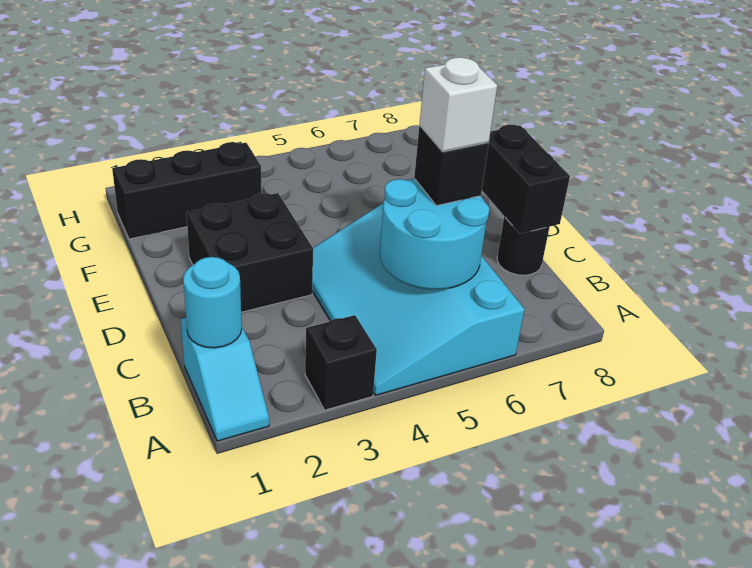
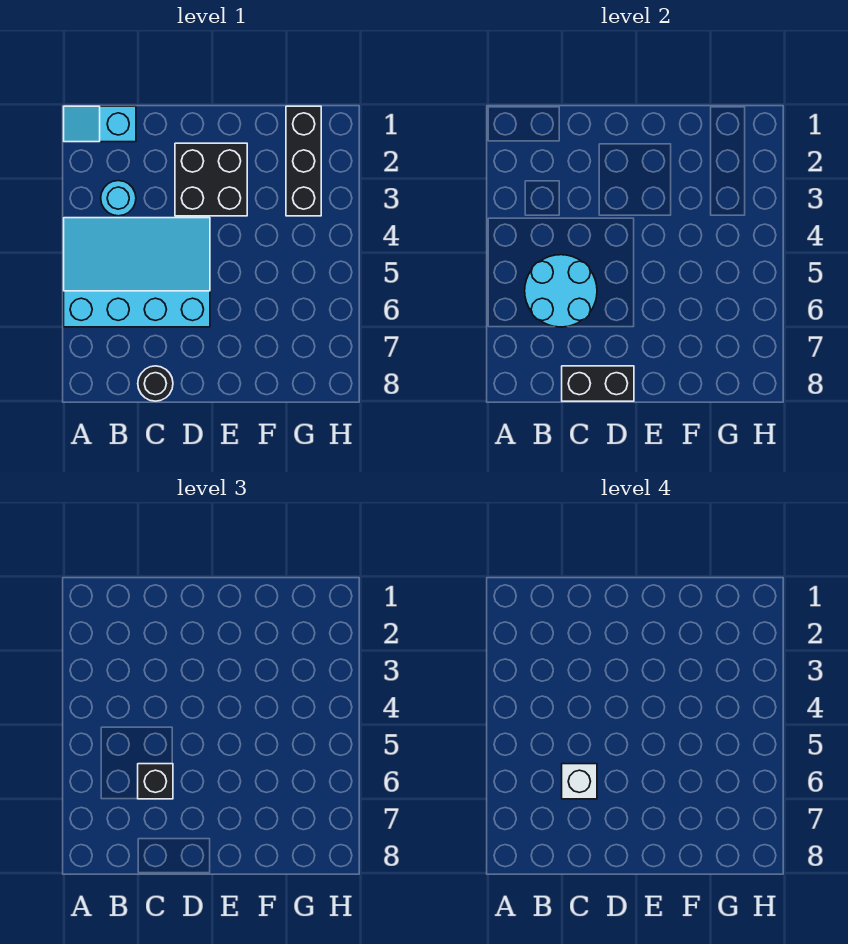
black brick A3 level 1 -> none
cyan round brick B1 level 2 -> cyan round brick B3 level 1

